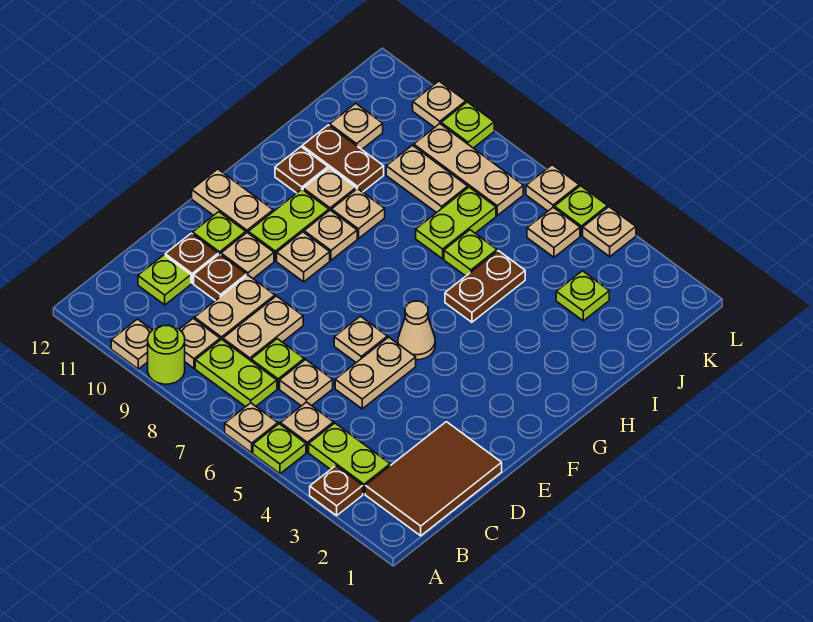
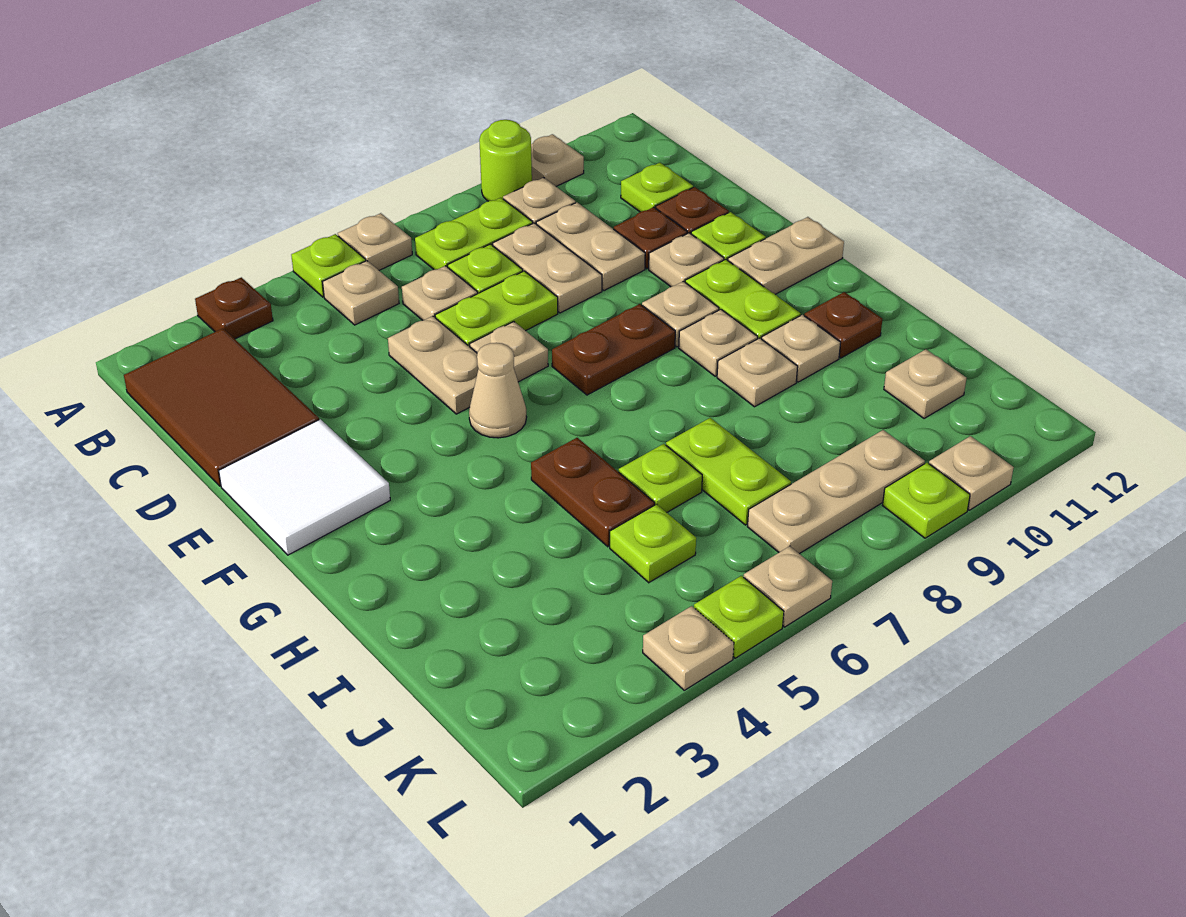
lime plate B3:B4 level 1 -> lime plate D6:D7 level 1
none -> white tile E1:F2 level 1
brown plate I10:I11 level 1 -> brown plate F7:F8 level 1
lime plate J3 level 1 -> lime plate J5 level 1
tan plate J8:J9 level 1 -> none
tan plate K5 level 1 -> none

